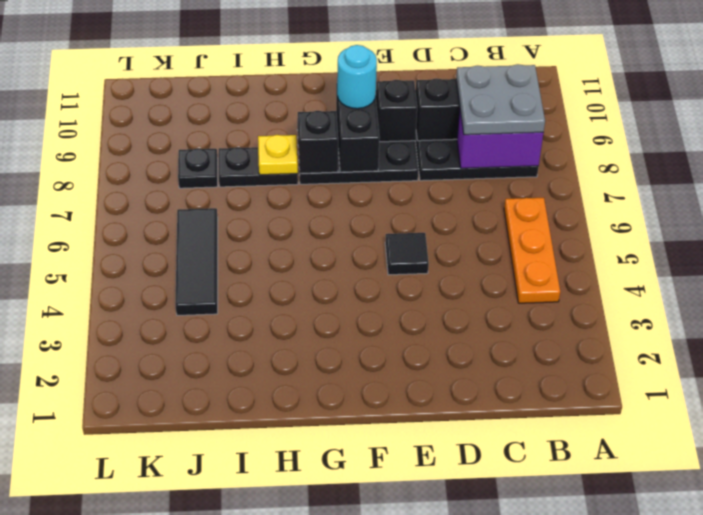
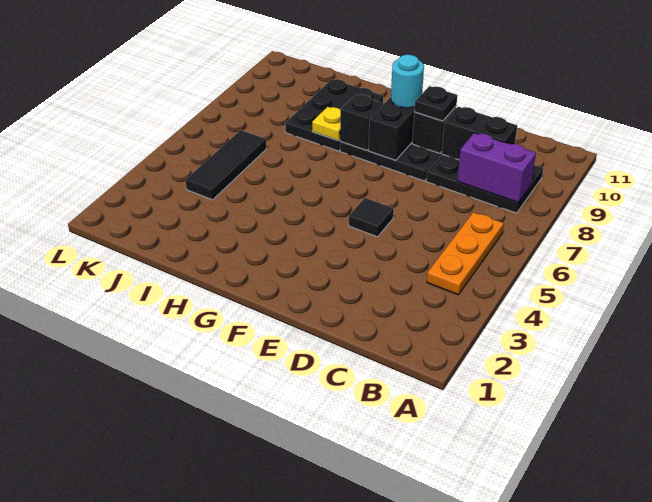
grey plate B8:C9 level 3 -> none
black plate H8:I8 level 1 -> black plate H8:I10 level 1
black plate J8 level 1 -> black plate E9 level 3

